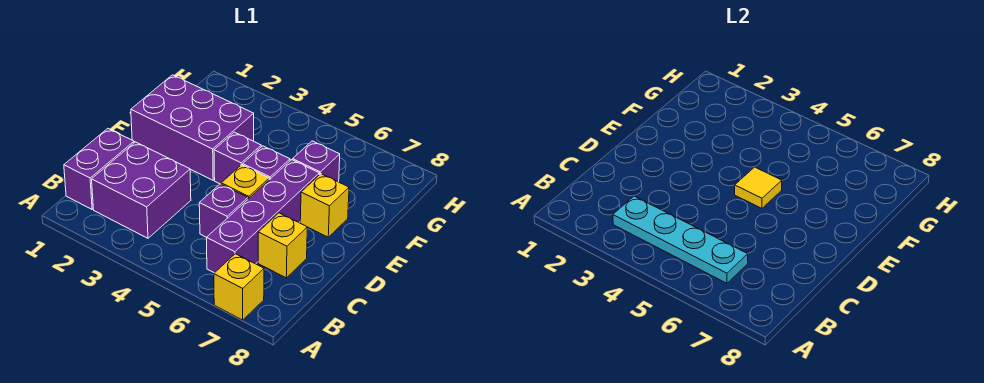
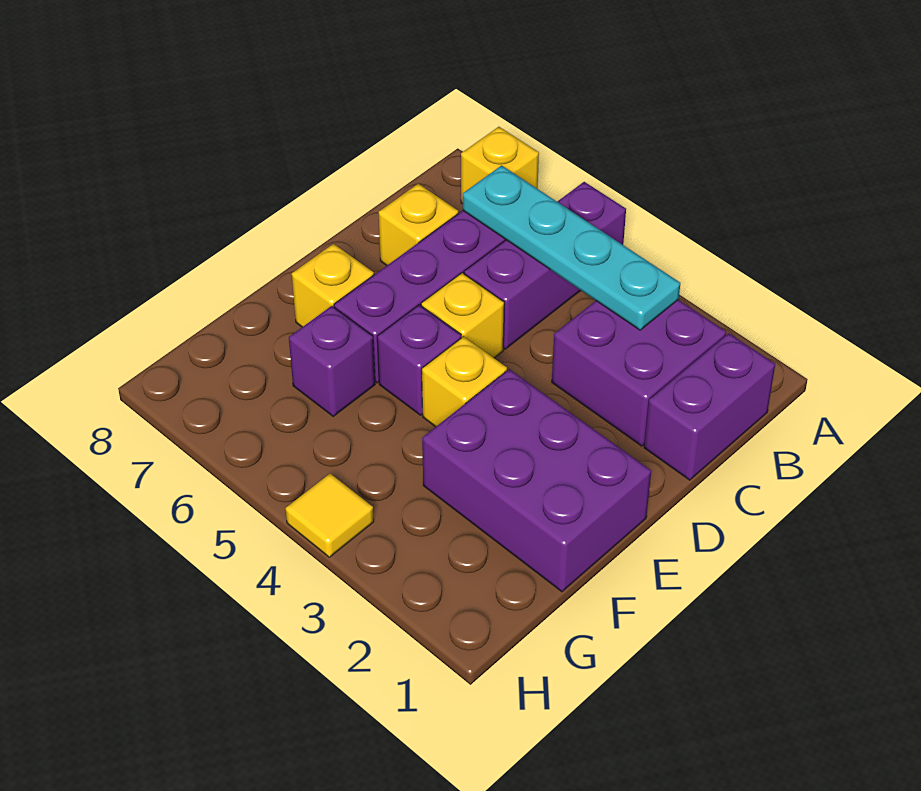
purple brick C5 level 1 -> purple brick A5:C5 level 1
purple brick E4 level 1 -> yellow brick E4 level 1
yellow tile E5 level 2 -> yellow tile H4 level 1

